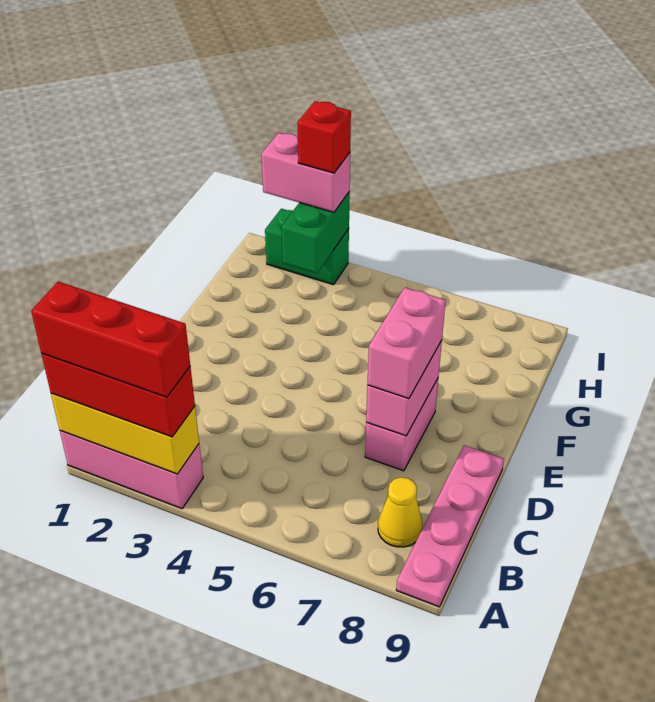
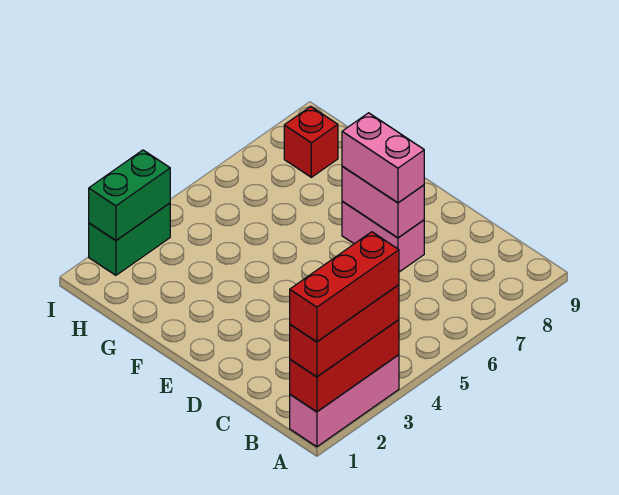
yellow brick A1:A3 level 2 -> red brick A1:A3 level 2
pink plate A9:D9 level 1 -> none
yellow cone B8 level 1 -> none
green brick H3:I3 level 2 -> green brick I2:I3 level 2
pink brick I2:I3 level 3 -> none
red brick I3 level 4 -> red brick H8 level 1

